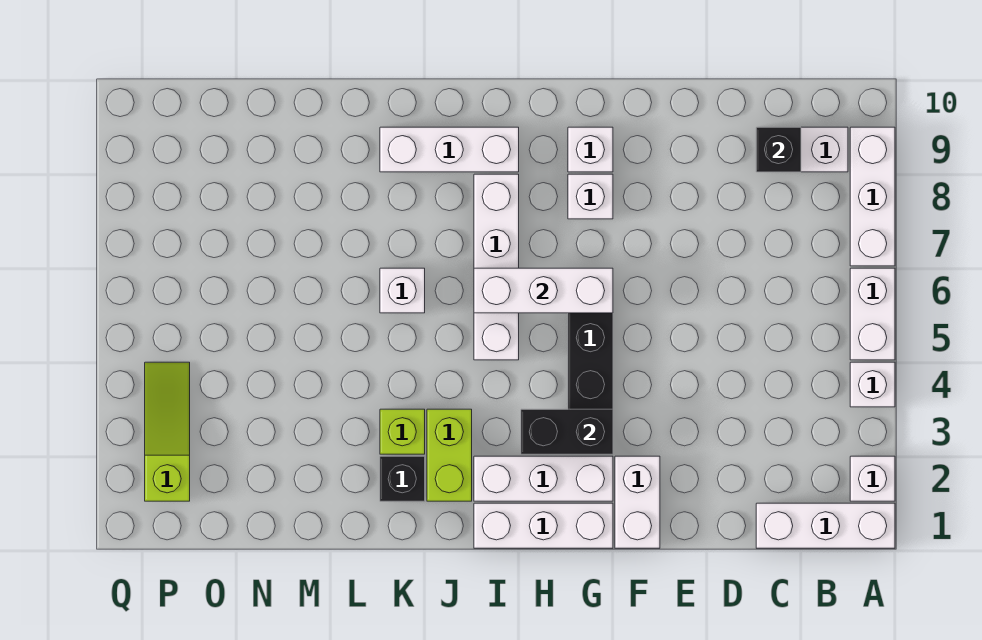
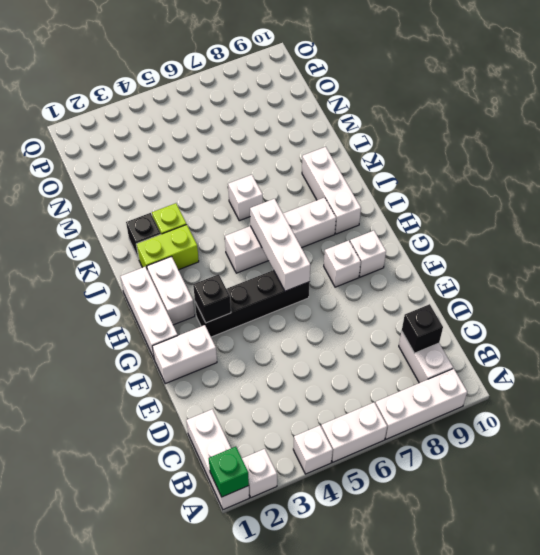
none -> green brick A1 level 2
white brick G2:I2 level 1 -> white brick H2:I2 level 1
black brick G3:H3 level 2 -> black brick G3 level 2
lime slope P2:P4 level 1 top 2 -> none

